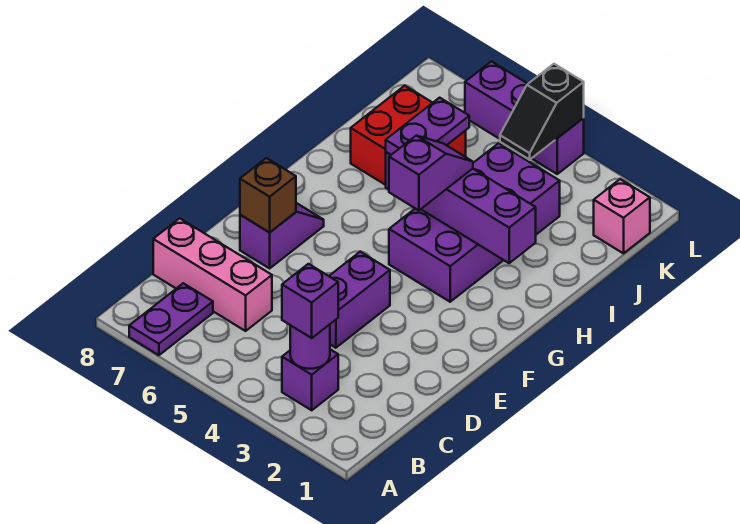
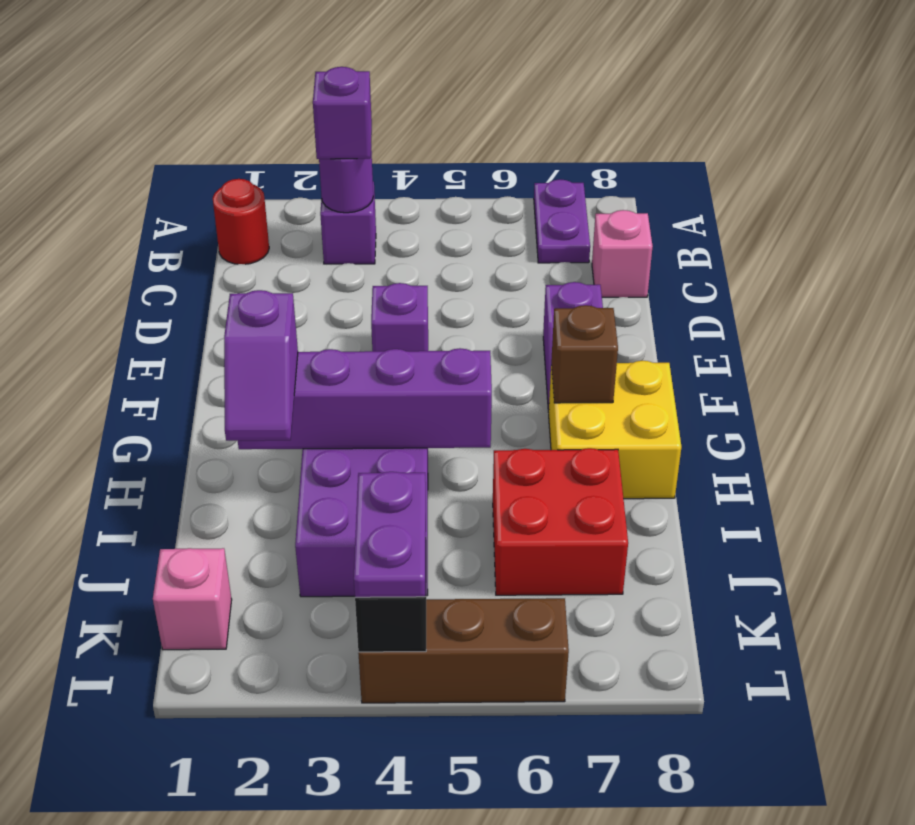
none -> red round brick B1 level 1
pink brick C6:C8 level 1 -> pink brick C8 level 1
purple brick D4:E4 level 1 -> purple brick E4 level 1
brown brick E7 level 2 -> brown brick G7 level 2
purple slope G4:H4 level 3 top G -> purple slope H2:I2 level 3 top H
none -> yellow brick G7:H8 level 1
purple plate H5:I5 level 3 -> purple plate K4:L4 level 3
purple brick L4:L6 level 1 -> brown brick L4:L6 level 1

